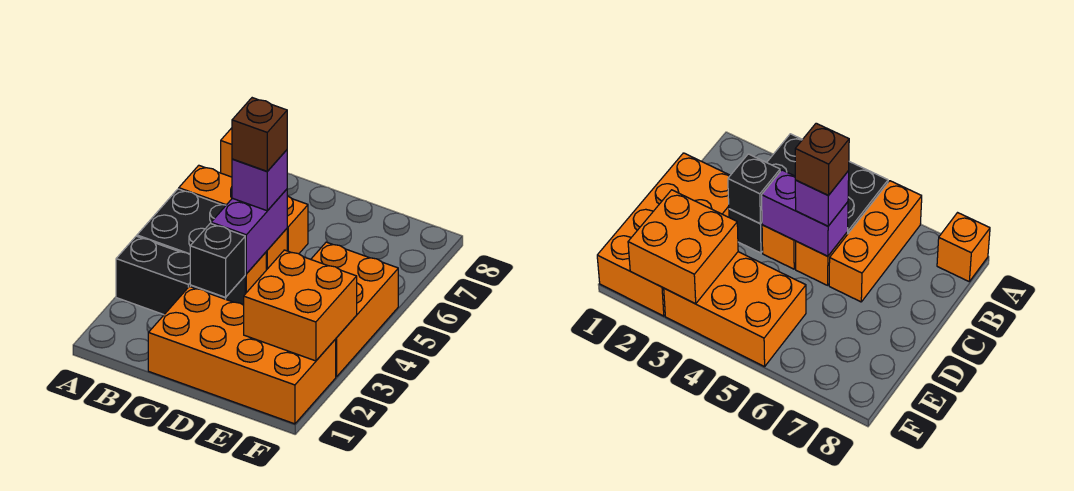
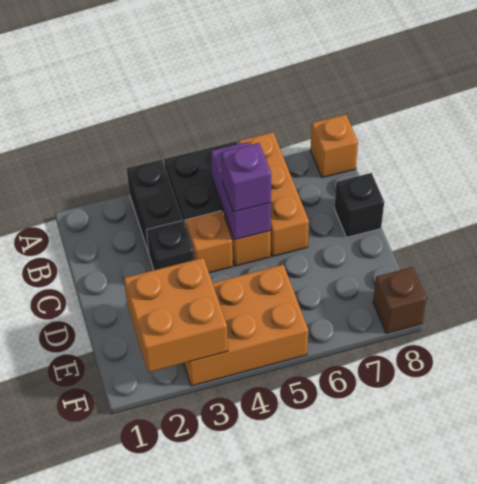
orange brick C1:F2 level 1 -> none
black brick C3 level 2 -> black brick C8 level 1
purple brick C4:C5 level 2 -> purple brick B5:C5 level 2
brown brick C5 level 4 -> brown brick F8 level 1

